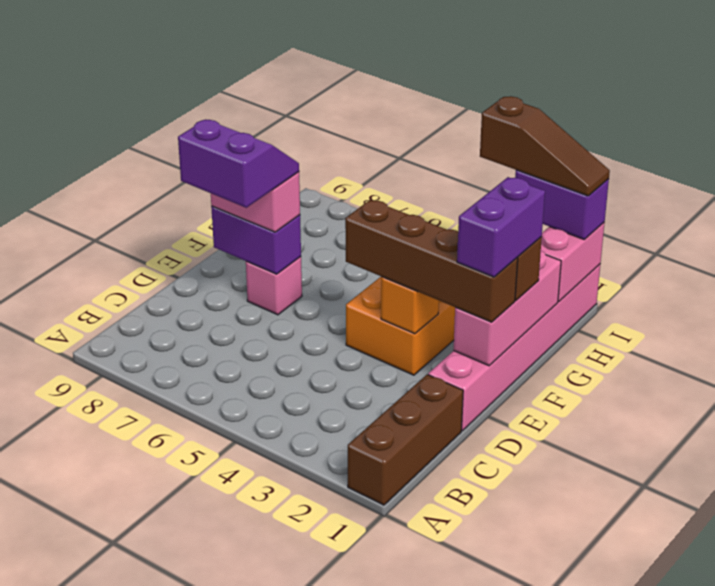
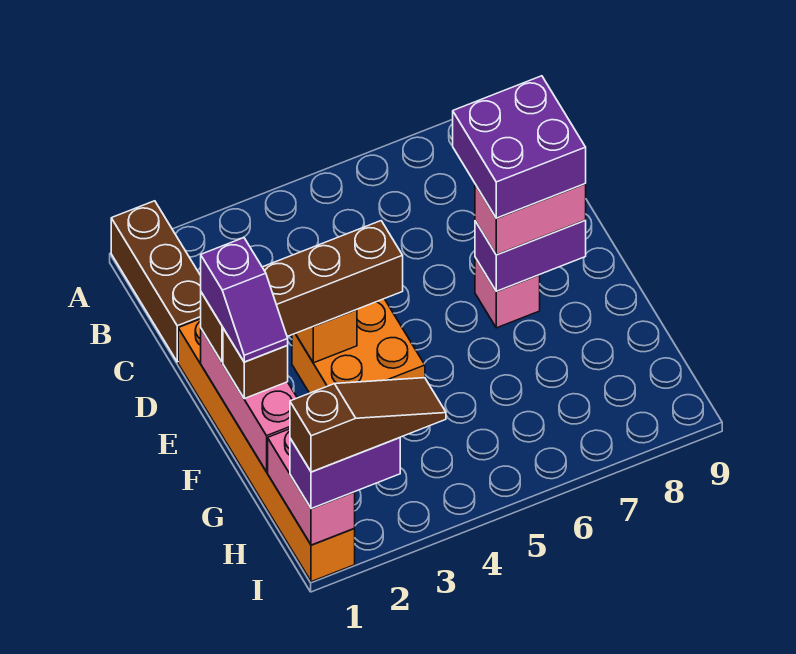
pink brick D1:I1 level 1 -> orange brick D1:I1 level 1
purple slope D7:E8 level 4 top D -> purple brick D7:E8 level 4
purple brick E1:F1 level 4 -> purple slope E1:F1 level 4 top E
brown slope I1:I3 level 4 top 3 -> brown slope I1:I3 level 4 top 1

